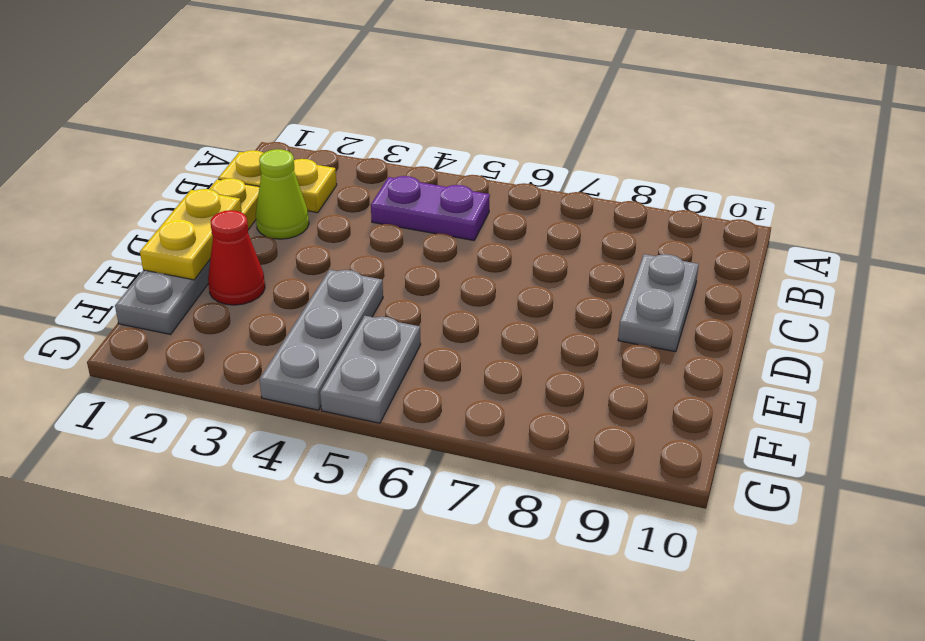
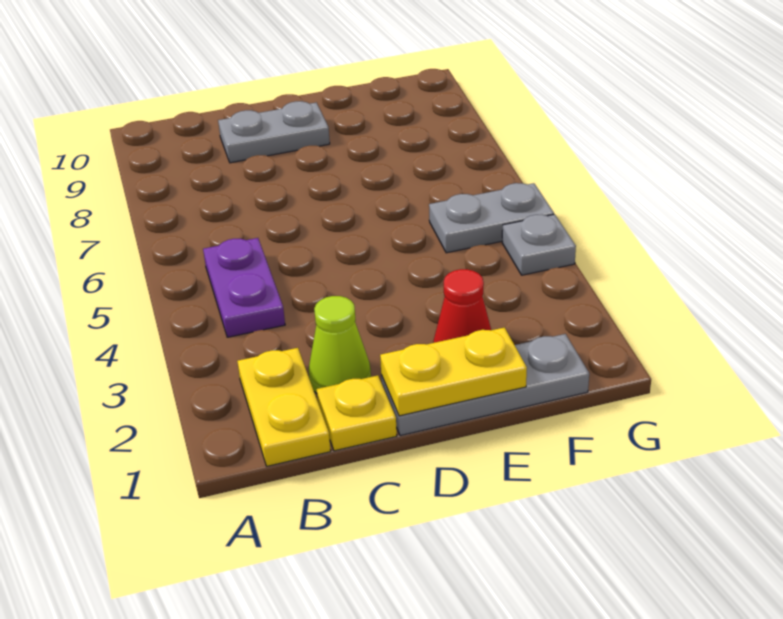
grey plate E4:G4 level 1 -> grey plate G4 level 1

